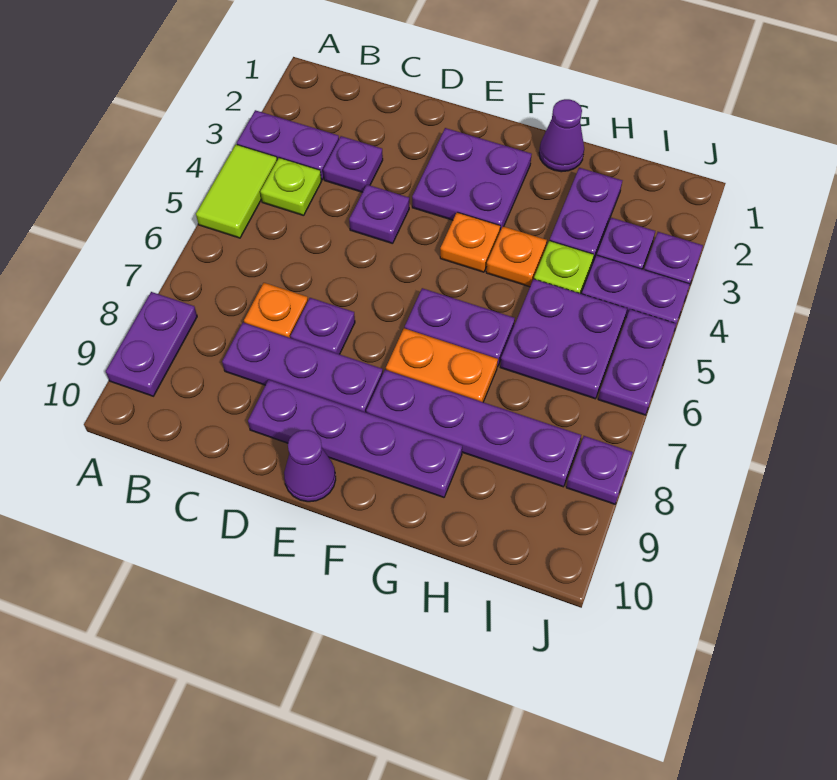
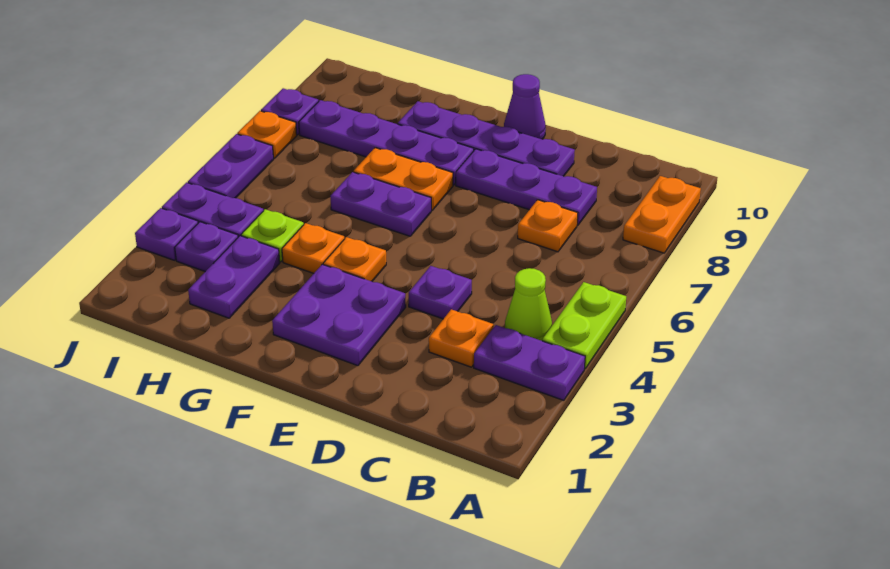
lime tile A4:A5 level 1 -> lime plate A4:A5 level 1
purple plate A8:A9 level 1 -> orange plate A8:A9 level 1
lime plate B4 level 1 -> lime cone B4 level 1
purple plate C3 level 1 -> orange plate C3 level 1
purple plate D7 level 1 -> none
purple cone G1 level 1 -> none
purple plate H5:I6 level 1 -> none
none -> orange plate J7 level 1

